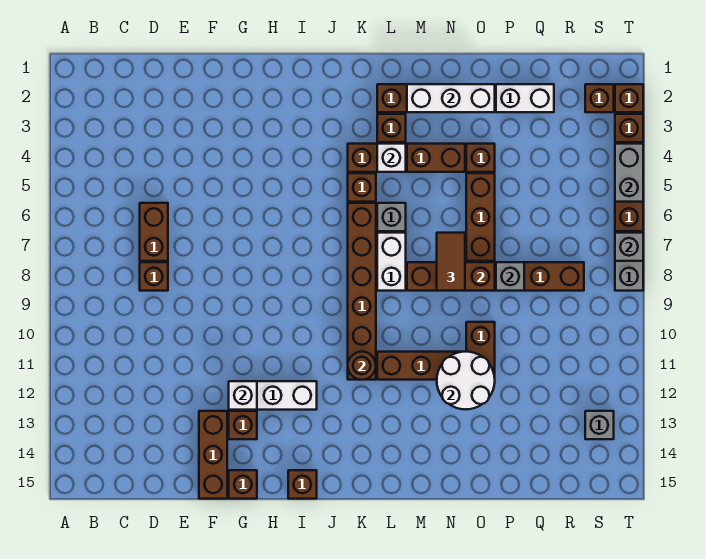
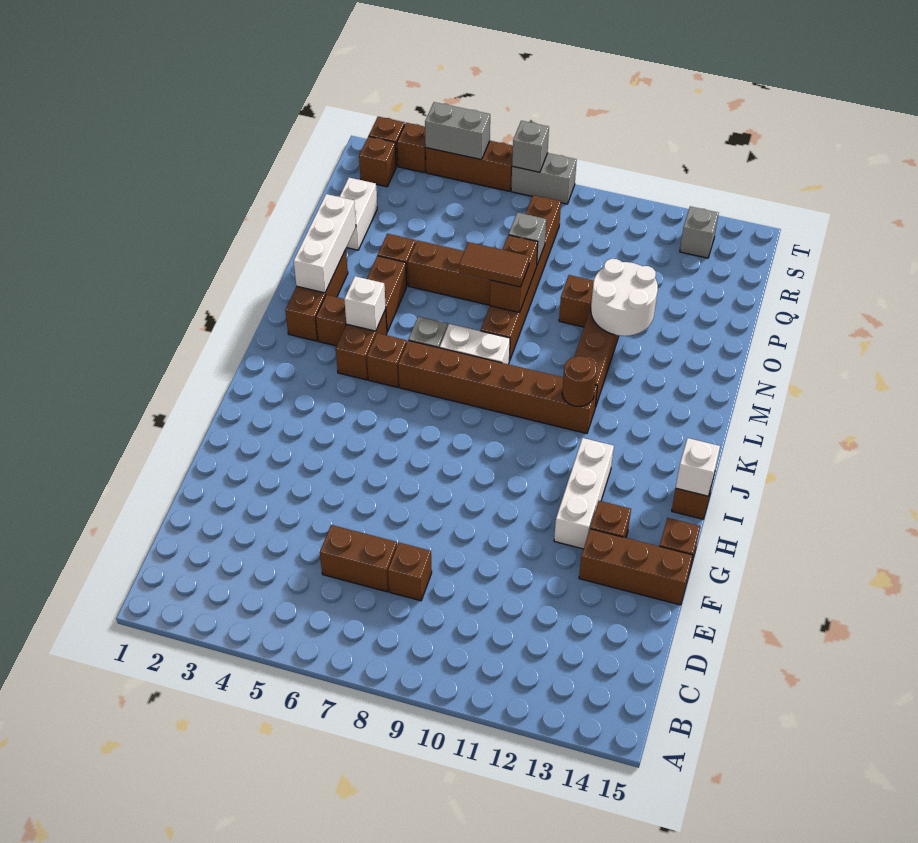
white brick G12 level 2 -> white brick I15 level 2

